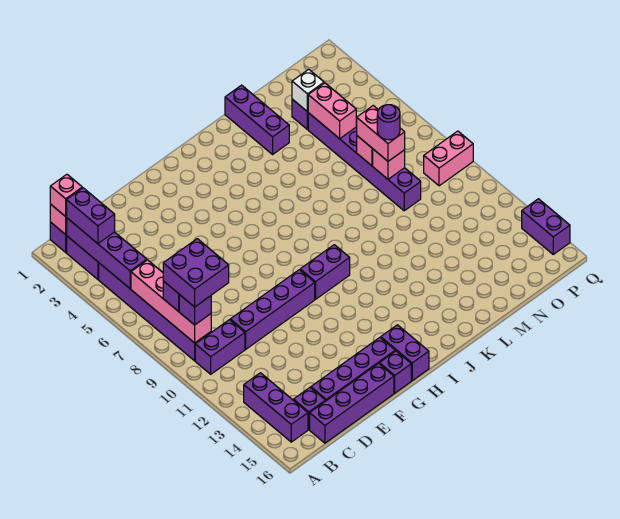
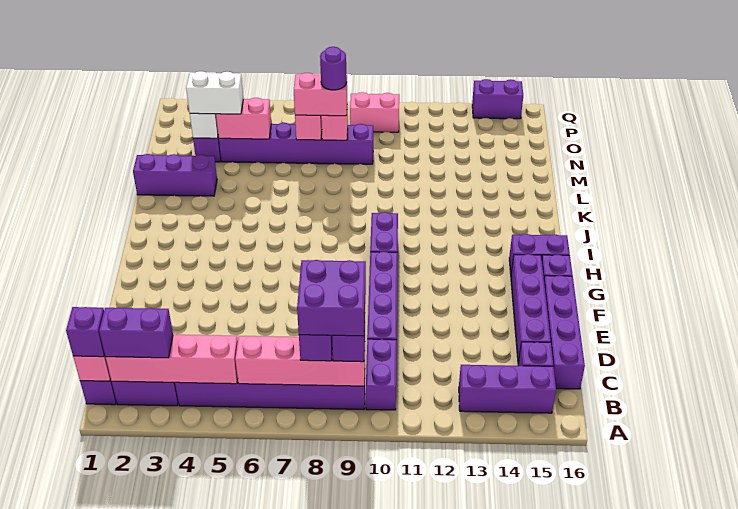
pink brick B1 level 3 -> purple brick B1 level 3
purple brick B2:B5 level 2 -> pink brick B2:B5 level 2
none -> white brick N3:N4 level 3
pink brick P9:Q9 level 1 -> pink brick P9:P10 level 1

